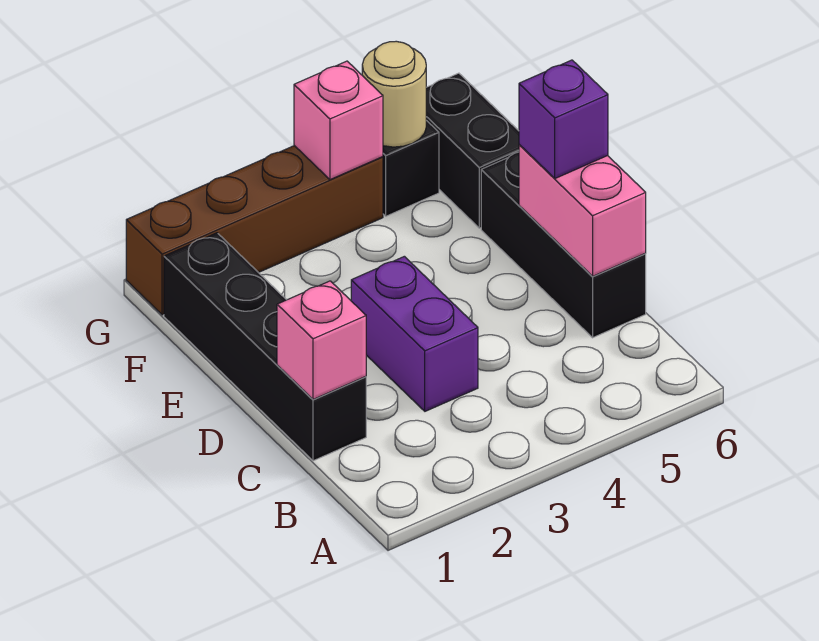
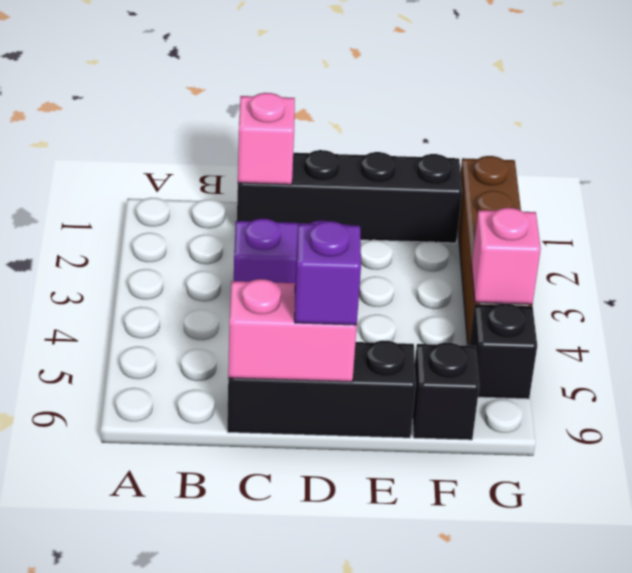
black brick F6:G6 level 1 -> black brick F6 level 1
tan round brick G5 level 2 -> none

